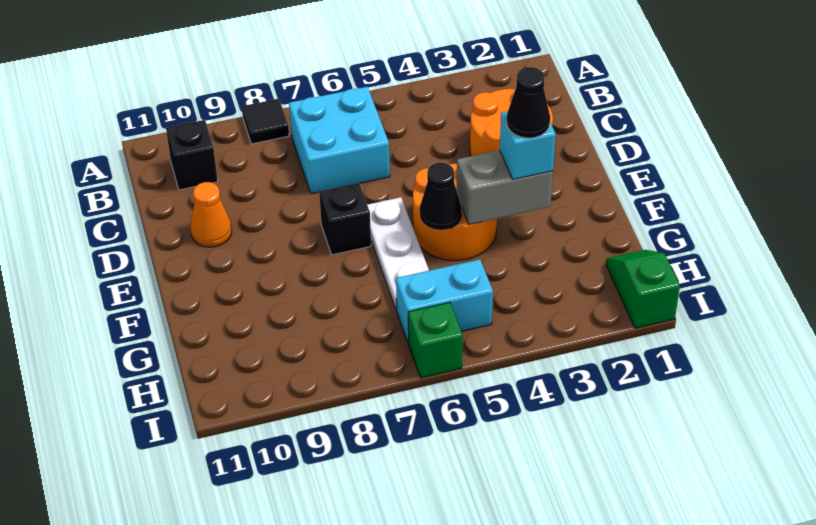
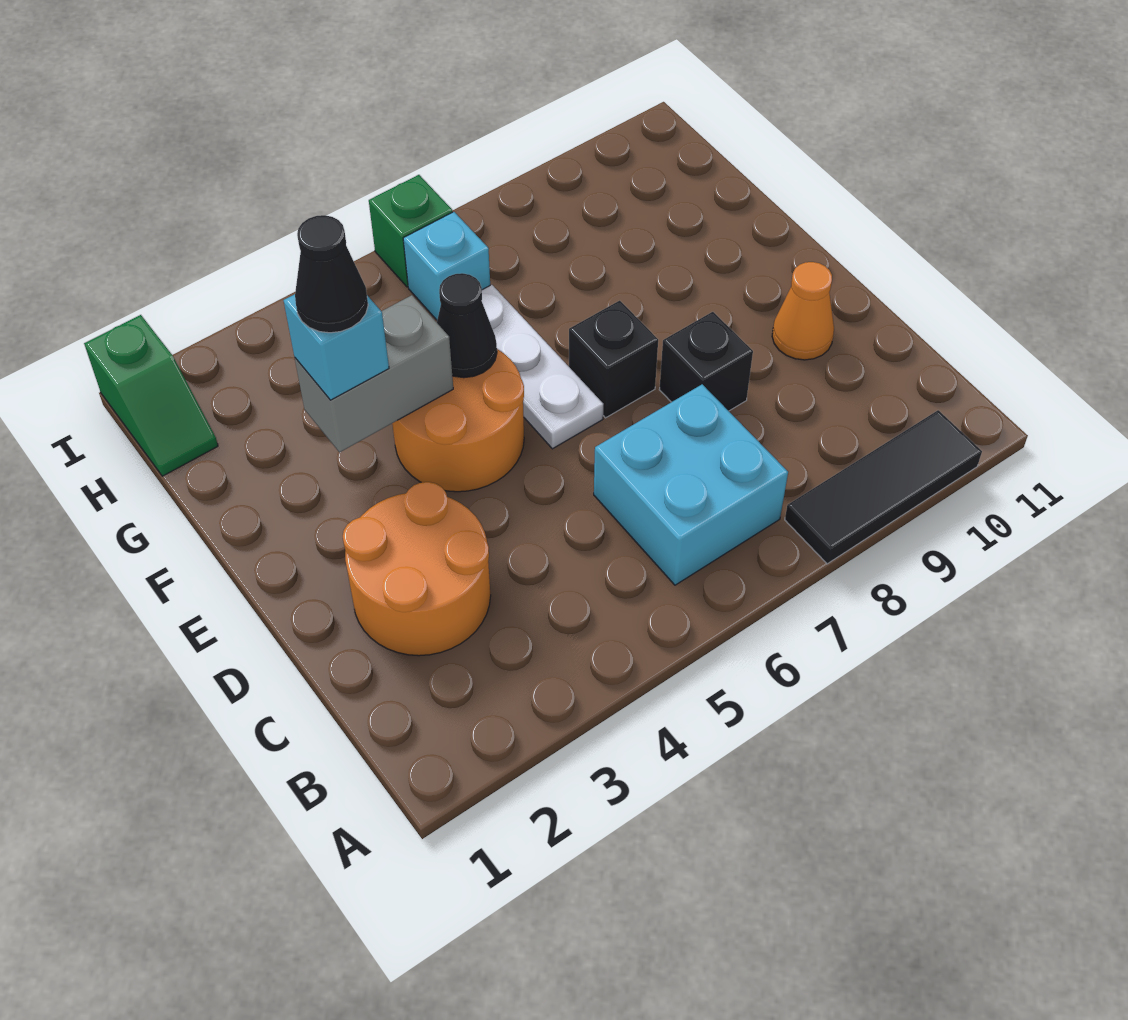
black tile A8 level 1 -> black tile A8:A10 level 1
black brick B10 level 1 -> black brick D8 level 1
cyan brick H5:H6 level 1 -> cyan brick H6 level 1

